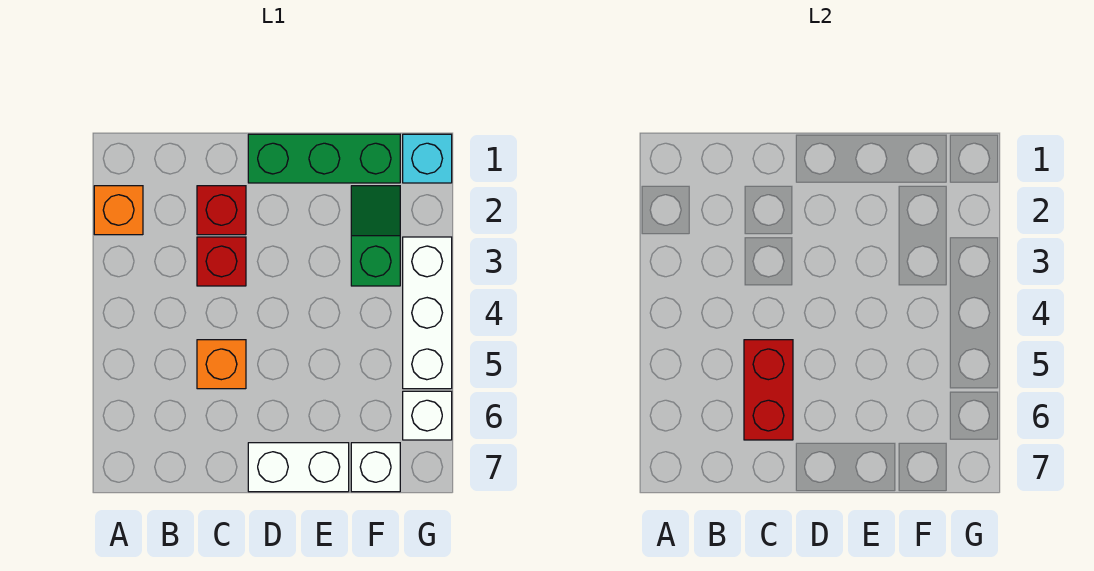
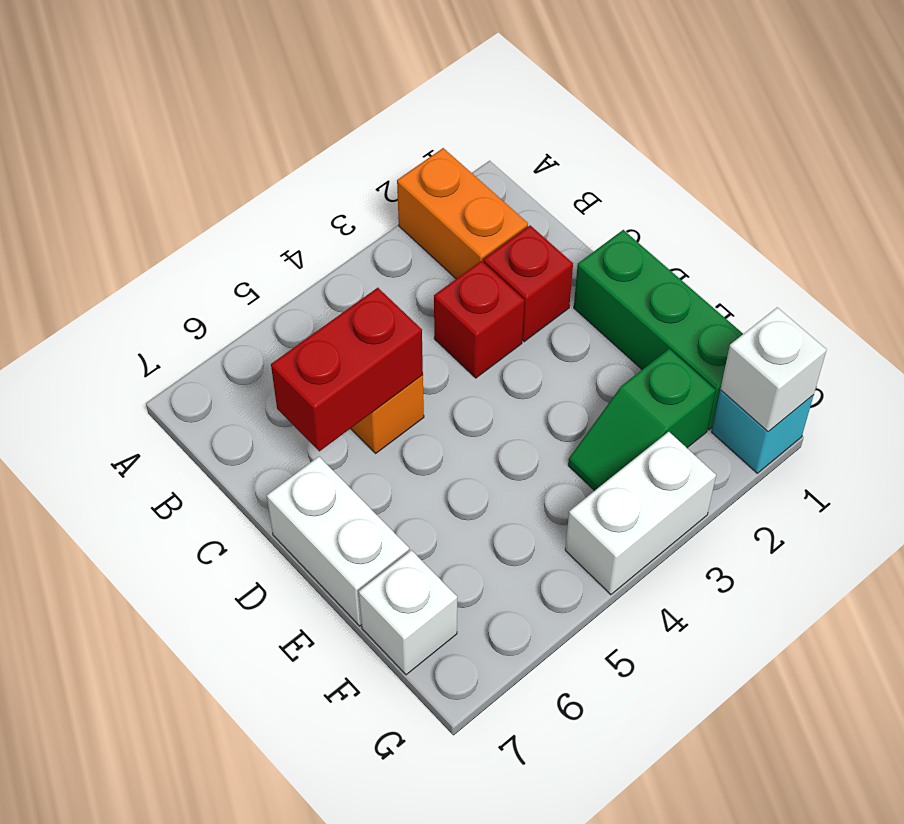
orange brick A2 level 1 -> orange brick A2:B2 level 1
green slope F2:F3 level 1 top 3 -> green slope F2:F3 level 1 top 2
white brick G3:G5 level 1 -> white brick G3:G4 level 1
white brick G6 level 1 -> white brick G1 level 2

